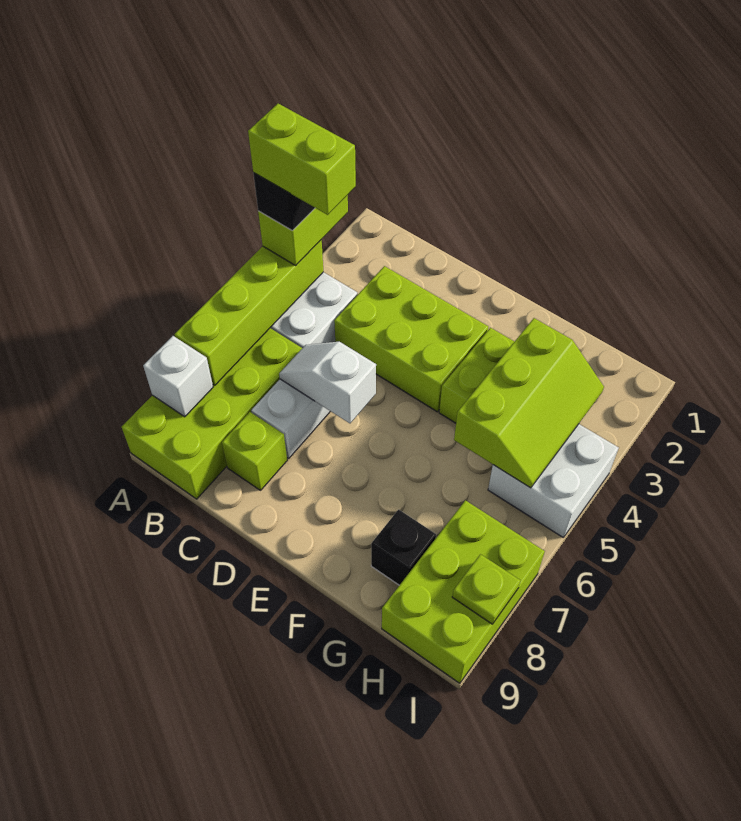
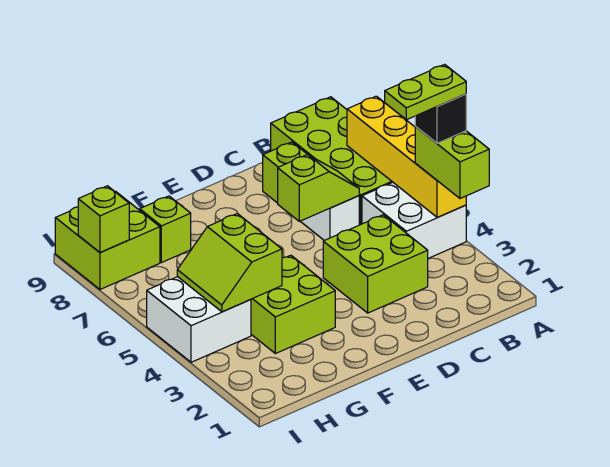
lime brick A4:A7 level 2 -> yellow brick A4:A7 level 2
lime brick A4:B4 level 5 -> lime plate A4:B4 level 5
white brick A8 level 2 -> none
lime brick C3:E4 level 1 -> lime brick C3:D4 level 1
white slope C6:D6 level 2 top D -> lime slope C6:D6 level 2 top D
lime slope G3:H5 level 2 top G -> lime slope G4:H5 level 2 top G
black brick G8 level 1 -> lime brick G8 level 1
lime brick H7:I9 level 1 -> lime brick H8:I9 level 1
lime plate I8 level 2 -> lime brick I8 level 2

